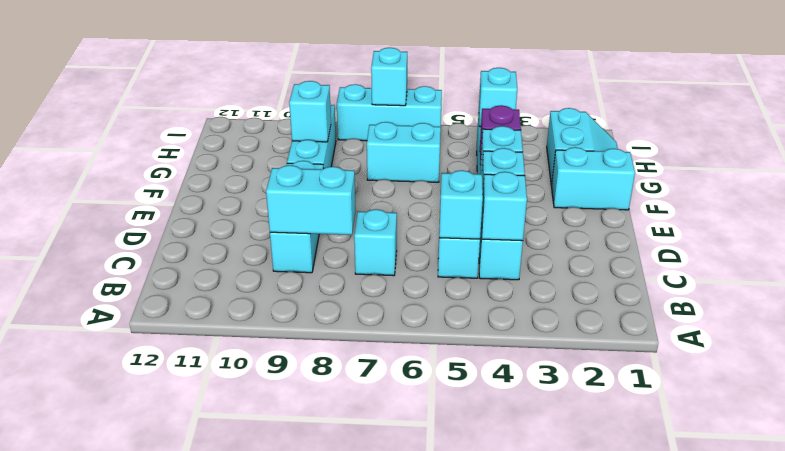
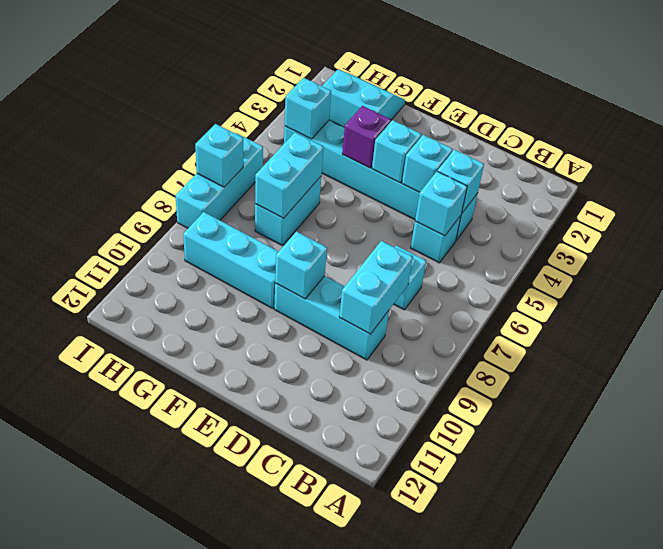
cyan brick F1:F2 level 1 -> cyan brick G6:G7 level 2
cyan brick G9 level 2 -> cyan brick E9 level 2

